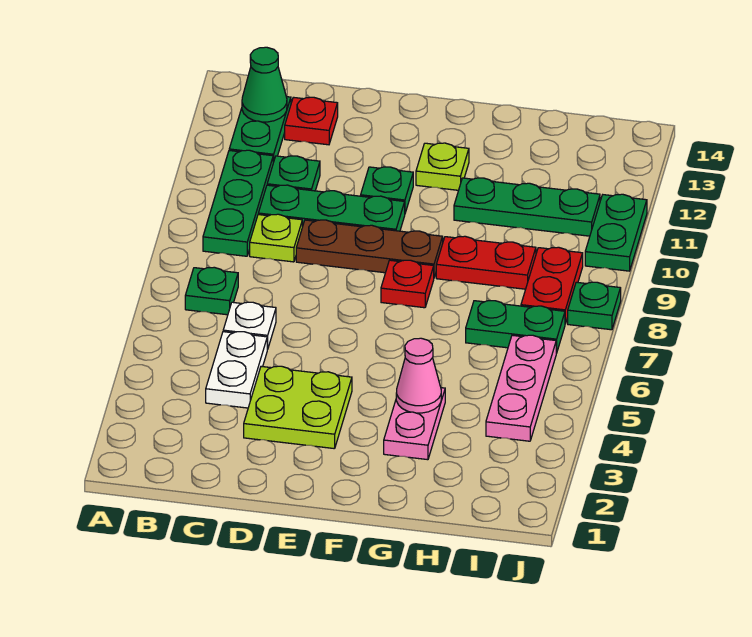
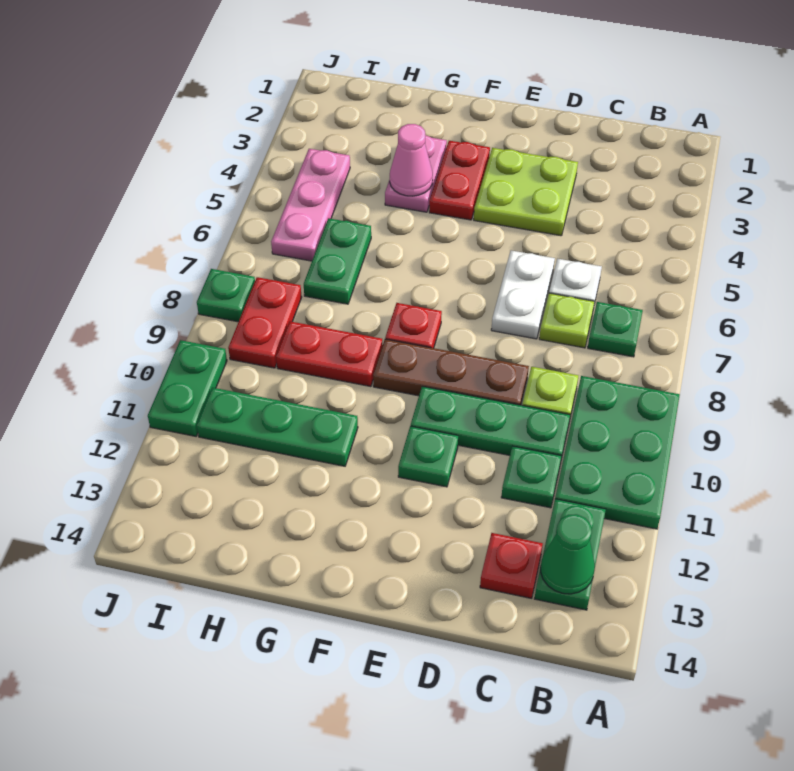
green plate B9:B11 level 1 -> green plate A9:B11 level 1
white plate C4:C5 level 1 -> white plate D6:D7 level 1
none -> red plate F3:F4 level 1
lime plate F12 level 1 -> lime plate C7 level 1
green plate H7:I7 level 1 -> green plate H6:H7 level 1

